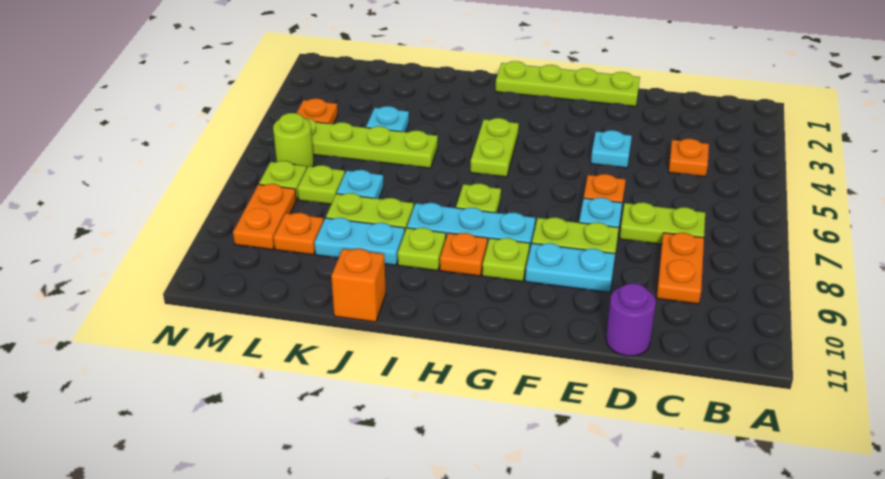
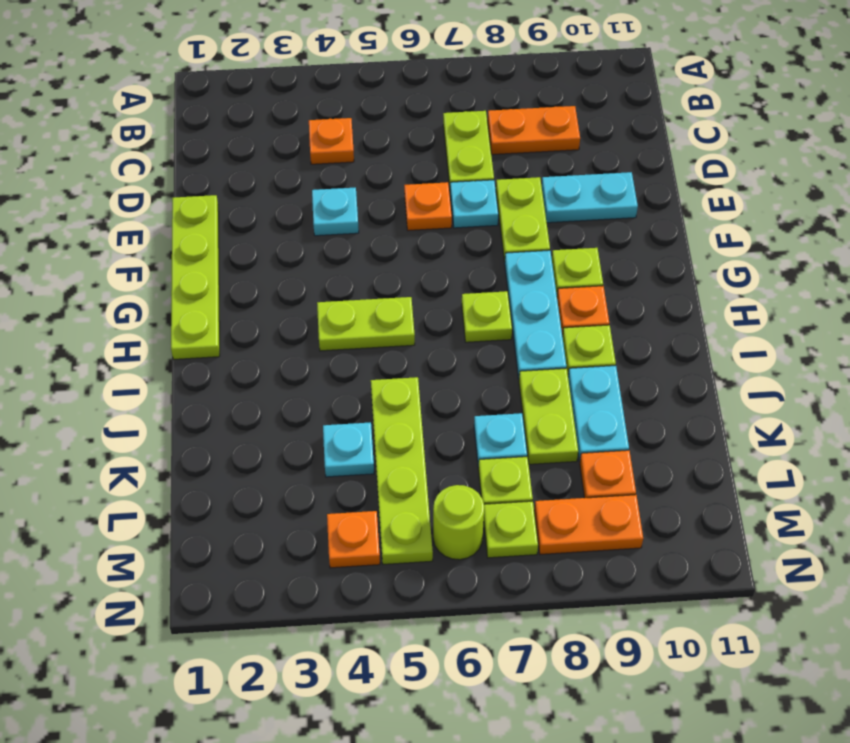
purple round brick D11 level 1 -> none
cyan plate E9:F9 level 1 -> cyan plate E9:E10 level 1
orange brick J11 level 1 -> none

